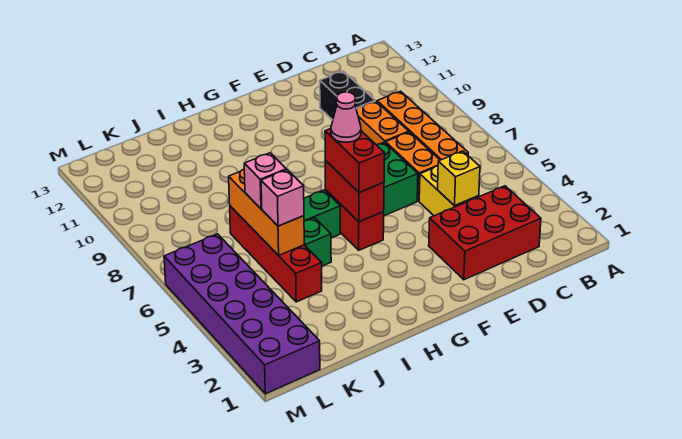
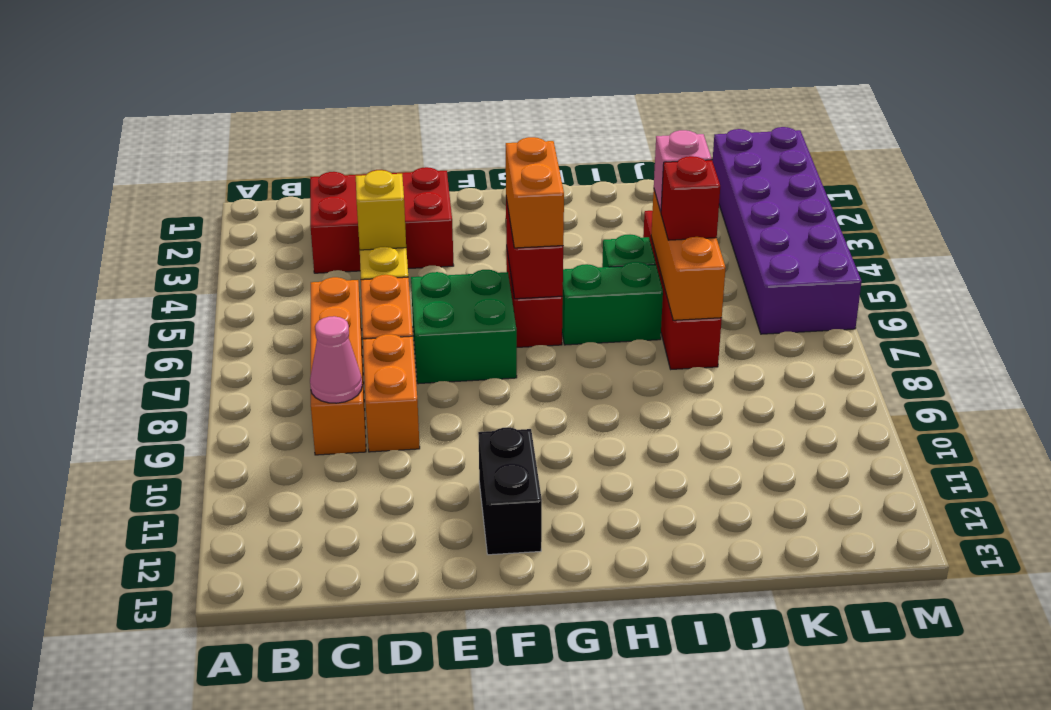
black brick D10:D11 level 1 -> black brick F11:F12 level 1
red brick G5:G6 level 3 -> orange brick G5:G6 level 3
pink cone G6 level 4 -> pink cone C9 level 2
pink brick J6 level 3 -> red brick J6 level 3

